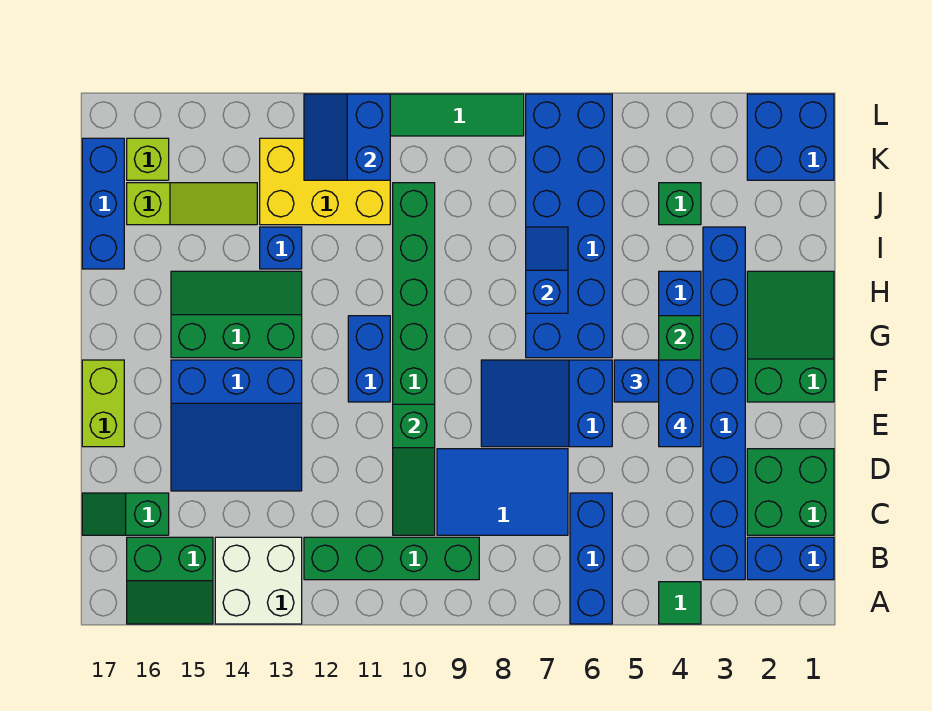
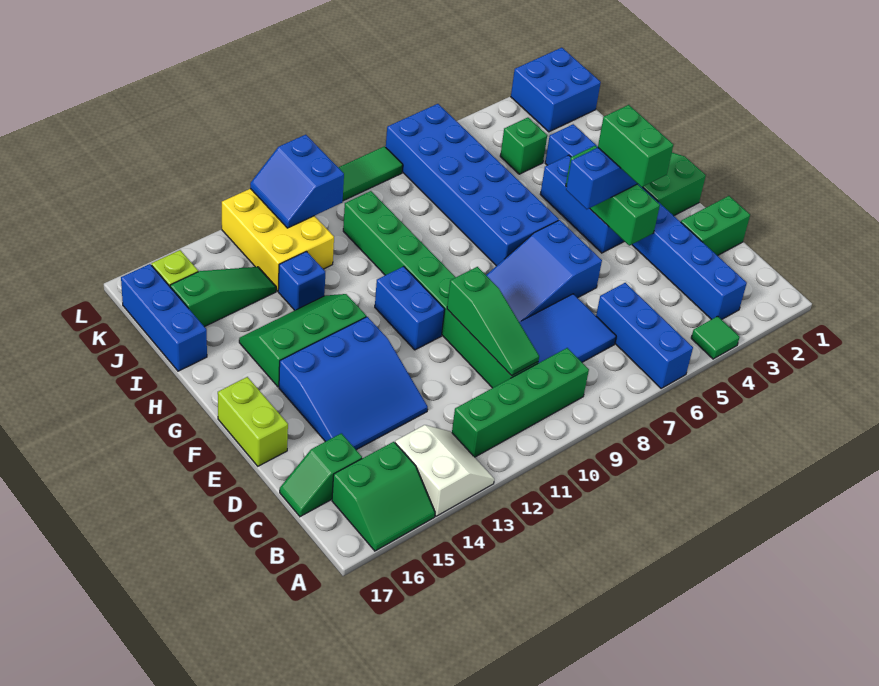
white brick A13:B14 level 1 -> white slope A13:B14 level 1 top 14
blue brick B1:B2 level 1 -> none
green brick C1:D2 level 1 -> green brick D1:D2 level 1
blue brick E4:F4 level 4 -> green brick E4:F4 level 4
blue slope H7:I7 level 2 top H -> none
yellow brick J11:K13 level 1 -> yellow brick J12:L13 level 1
lime slope J14:J16 level 1 top 16 -> green slope J14:J16 level 1 top 16

